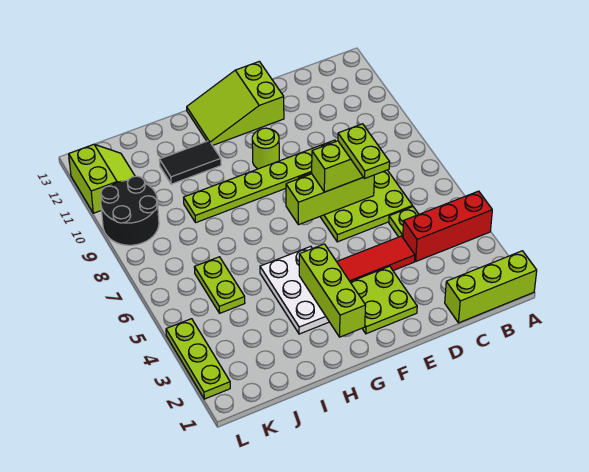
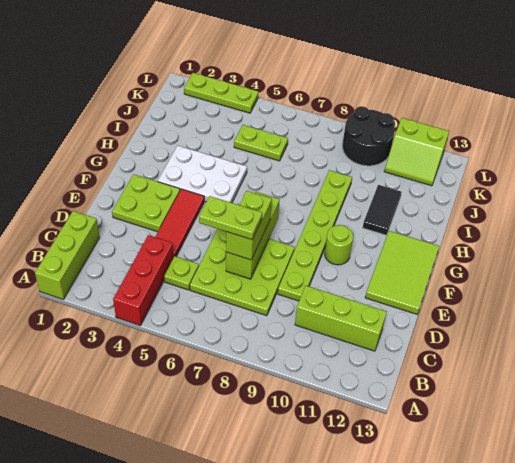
lime slope E12:G13 level 1 top E -> lime tile E12:G13 level 1
lime brick G2:G4 level 2 -> lime brick C10:C12 level 1

